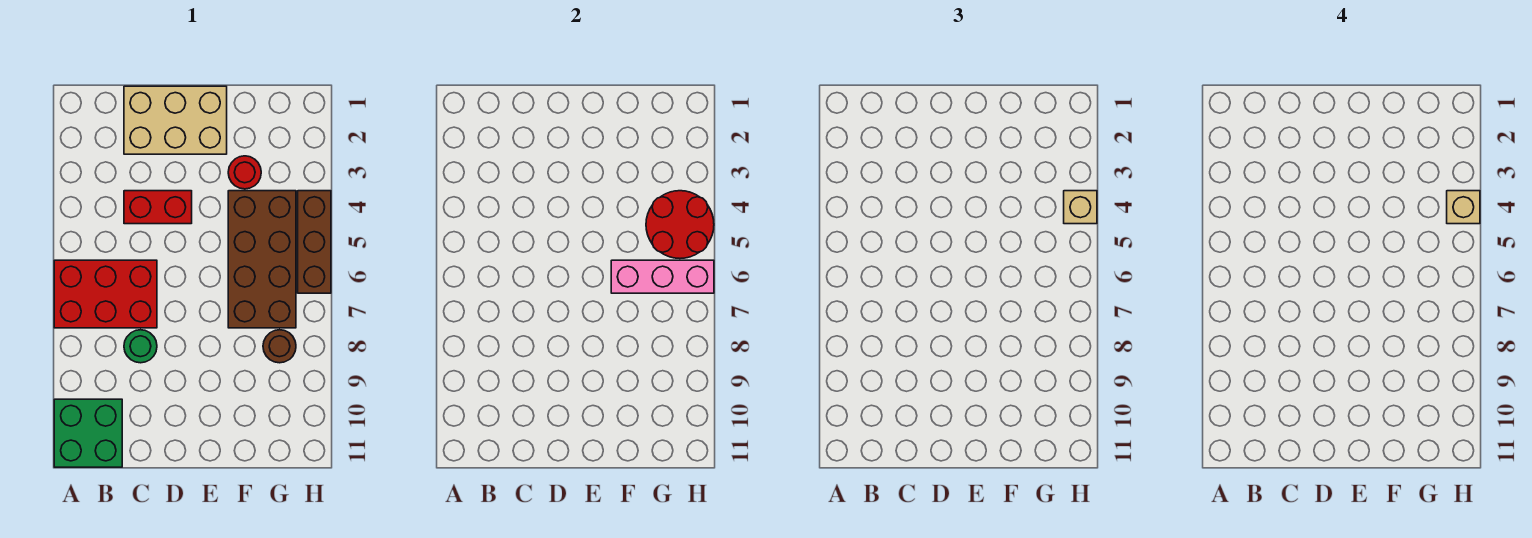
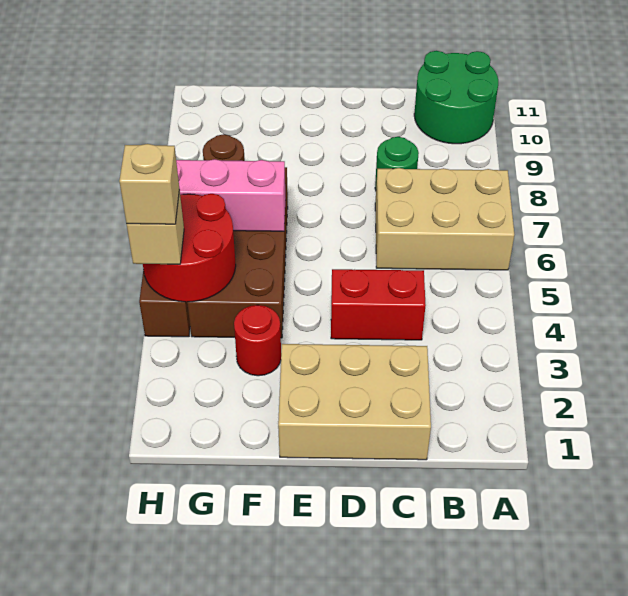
red brick A6:C7 level 1 -> tan brick A6:C7 level 1
green brick A10:B11 level 1 -> green round brick A10:B11 level 1

